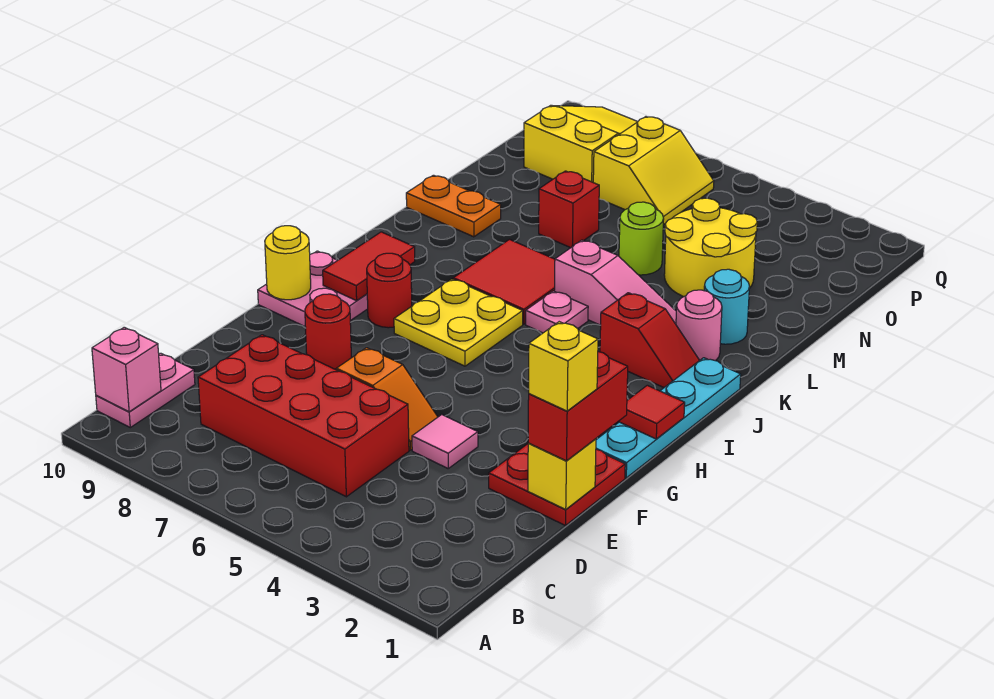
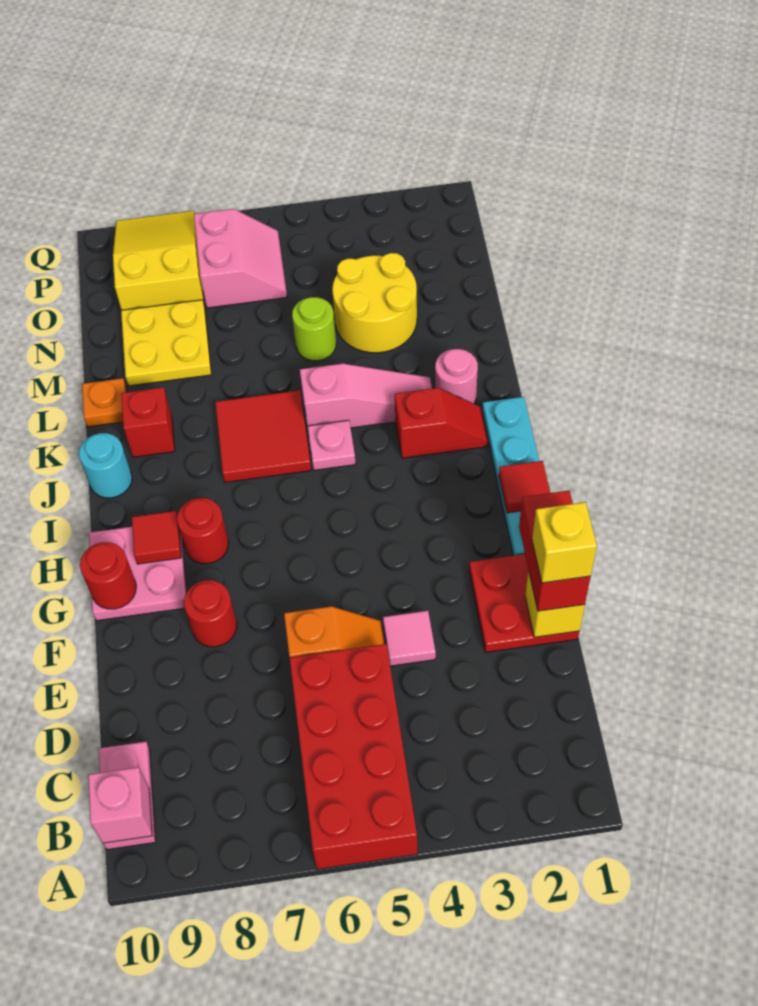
red brick C5:D8 level 1 -> red brick A5:D6 level 1
yellow round brick G10 level 2 -> red round brick G10 level 2
yellow plate H6:I7 level 1 -> yellow plate M8:N9 level 1
red tile H9:I9 level 2 -> red tile H9 level 2
cyan round brick L2 level 1 -> cyan round brick J10 level 1
orange plate L9:L10 level 1 -> orange plate L10 level 1
red brick M7 level 1 -> red brick K9 level 1
yellow slope O6:P7 level 1 top 7 -> pink slope O6:P7 level 1 top 7

